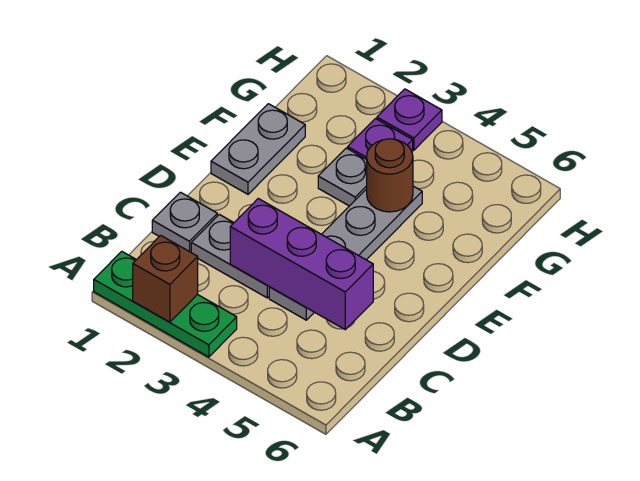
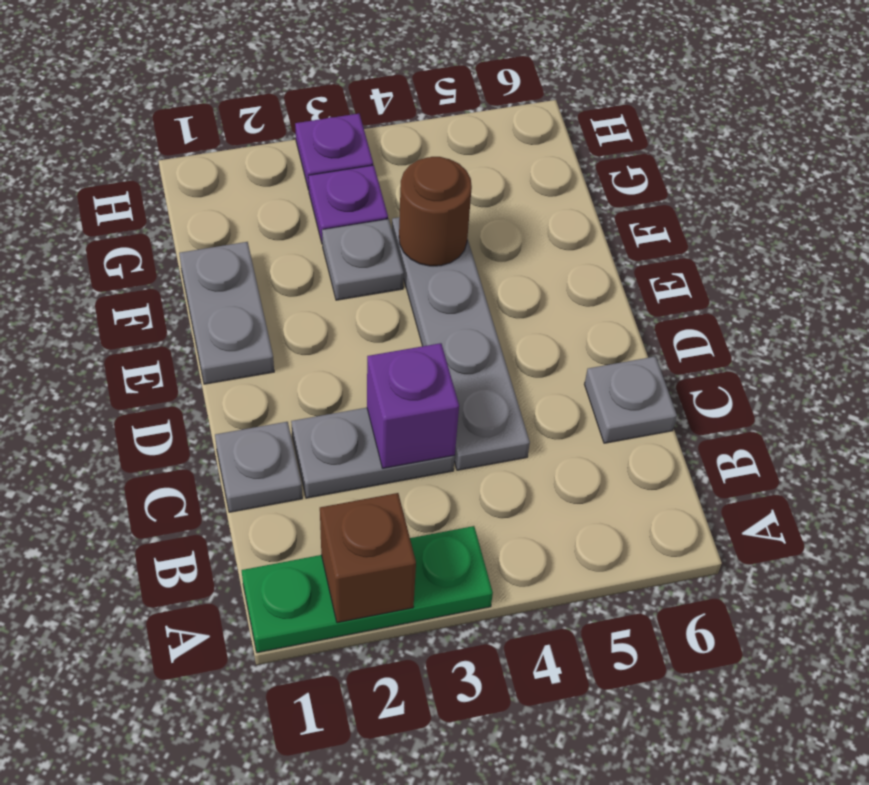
purple brick C3:C5 level 2 -> purple brick C3 level 2
none -> grey plate C6 level 1

